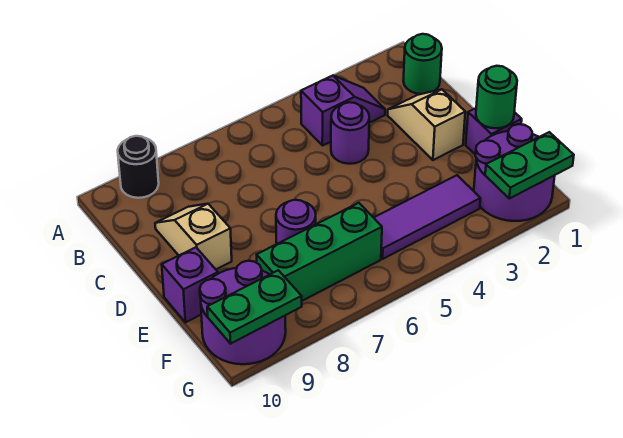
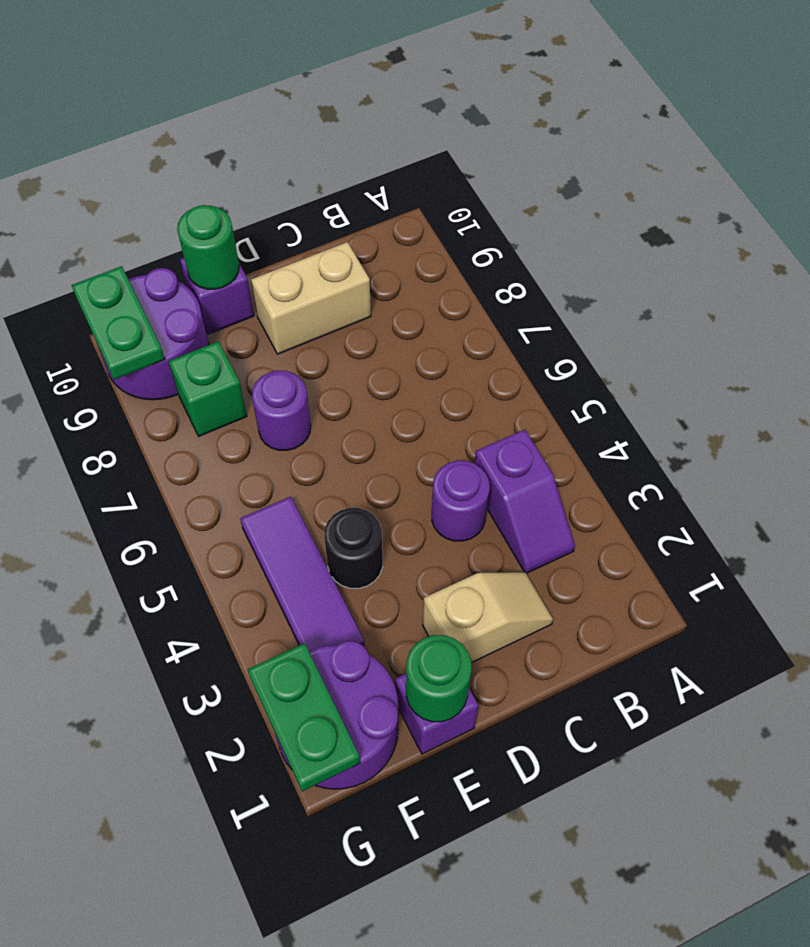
black round brick A9 level 1 -> black round brick E4 level 1
green round brick B1 level 1 -> green round brick E10 level 2
tan slope C9:D9 level 1 top D -> tan brick C9:D9 level 1
green brick F6:F8 level 1 -> green brick F8 level 1

